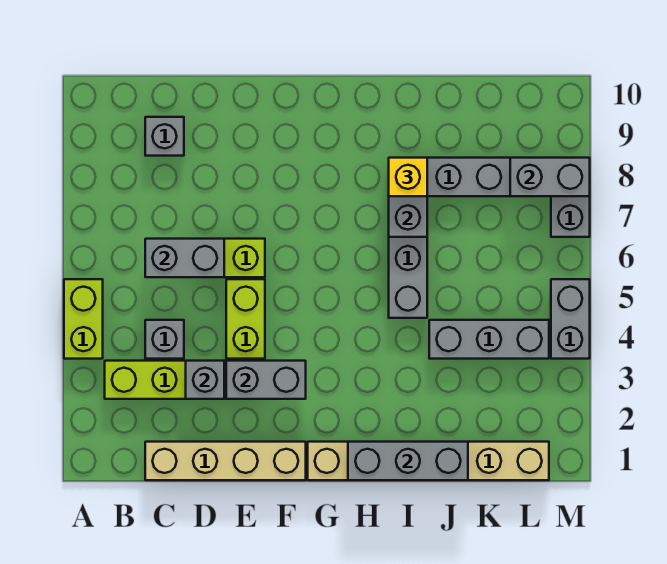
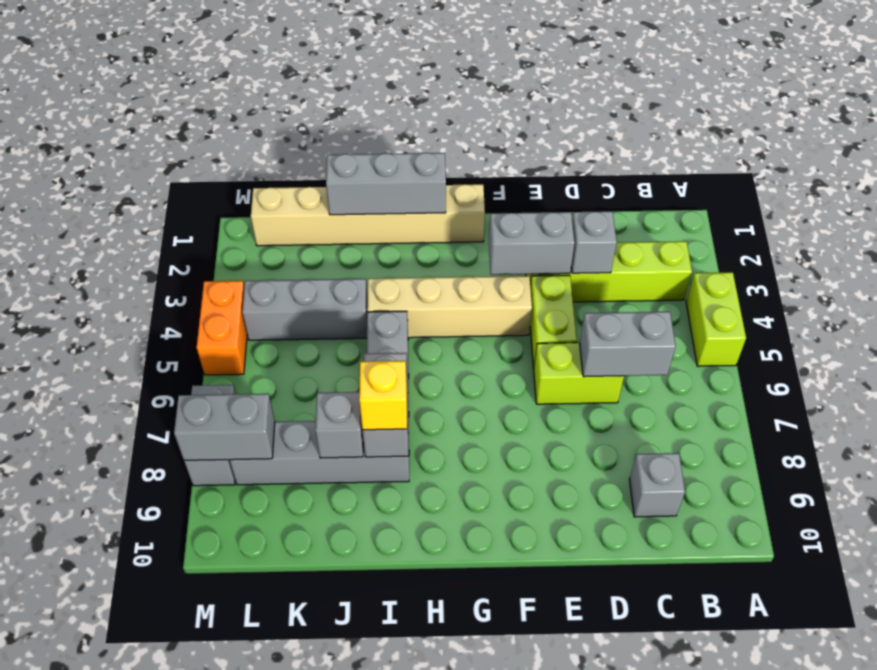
tan brick C1:F1 level 1 -> tan brick F4:I4 level 1
grey brick C4 level 1 -> grey brick J8 level 2
grey brick M4:M5 level 1 -> orange brick M4:M5 level 1

